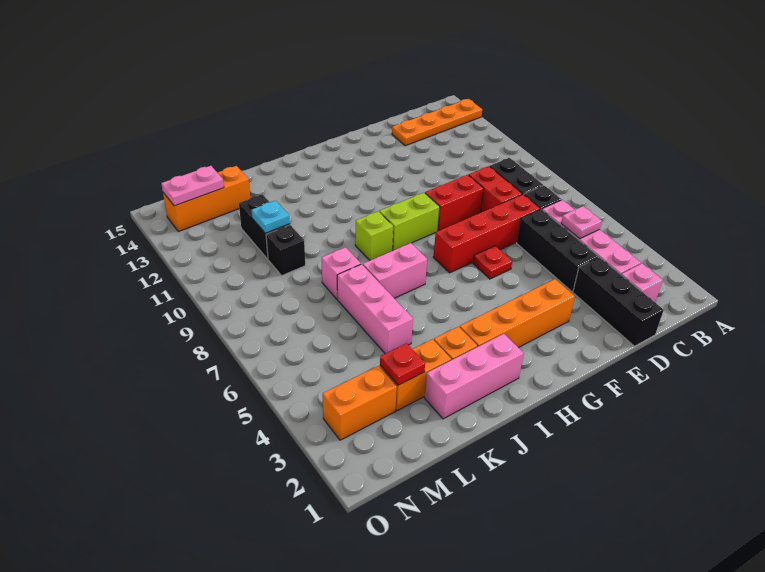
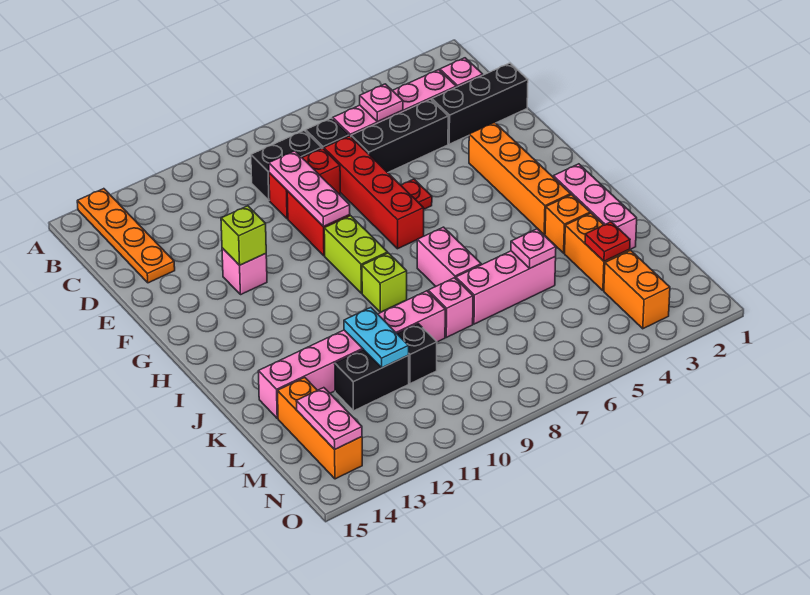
none -> pink plate D9:F9 level 2
none -> pink brick F12 level 1
none -> lime brick F12 level 2
none -> pink plate K5 level 2
none -> pink brick K9:K14 level 1
cyan plate L11 level 2 -> cyan plate K11:L11 level 2

